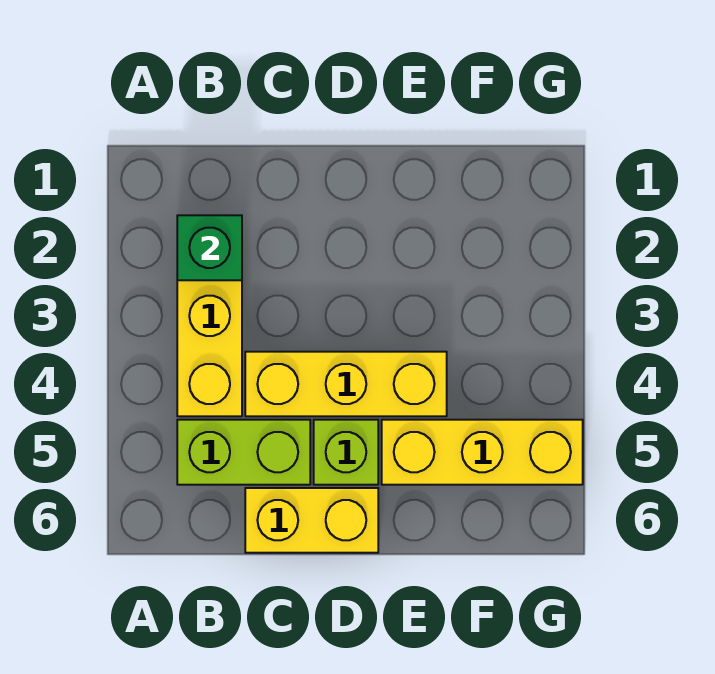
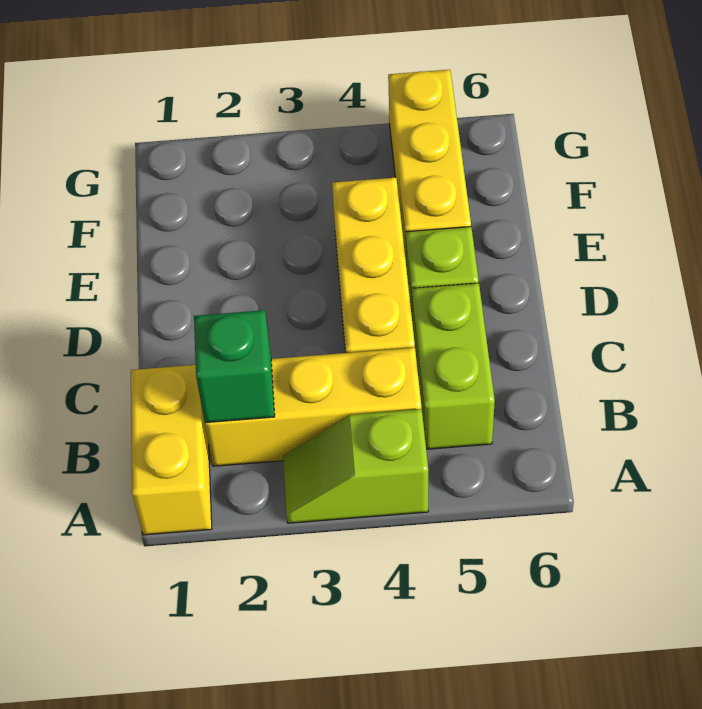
none -> lime slope A3:A4 level 1 top 4
yellow brick C6:D6 level 1 -> yellow brick A1:B1 level 1

